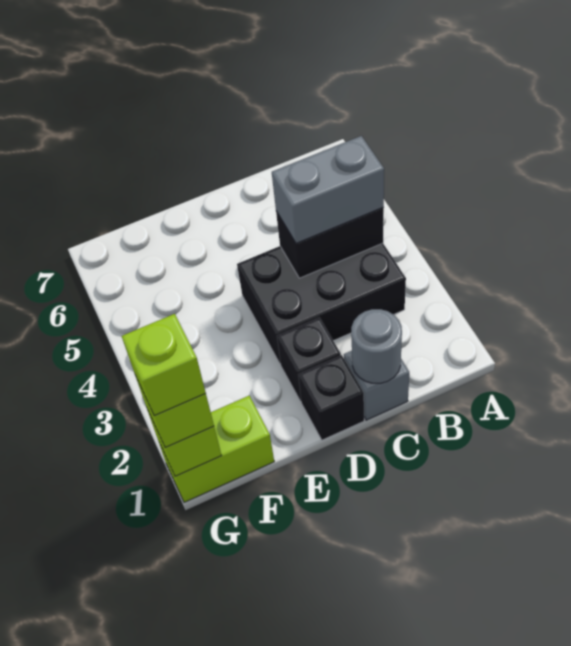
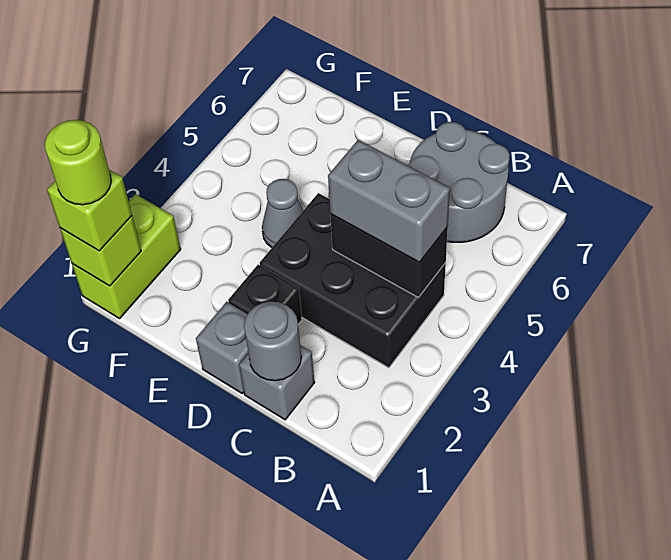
none -> grey round brick B6:C7 level 1
black brick D1 level 1 -> grey brick D1 level 1
none -> grey cone E4 level 1
lime brick F1:G1 level 1 -> lime brick G1:G2 level 1
lime brick G1 level 4 -> lime round brick G1 level 4

